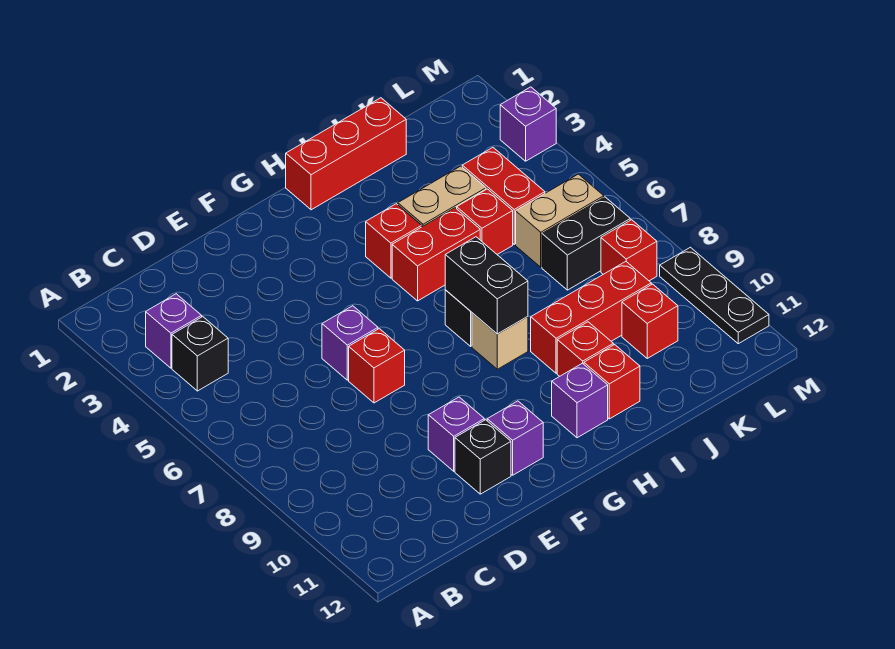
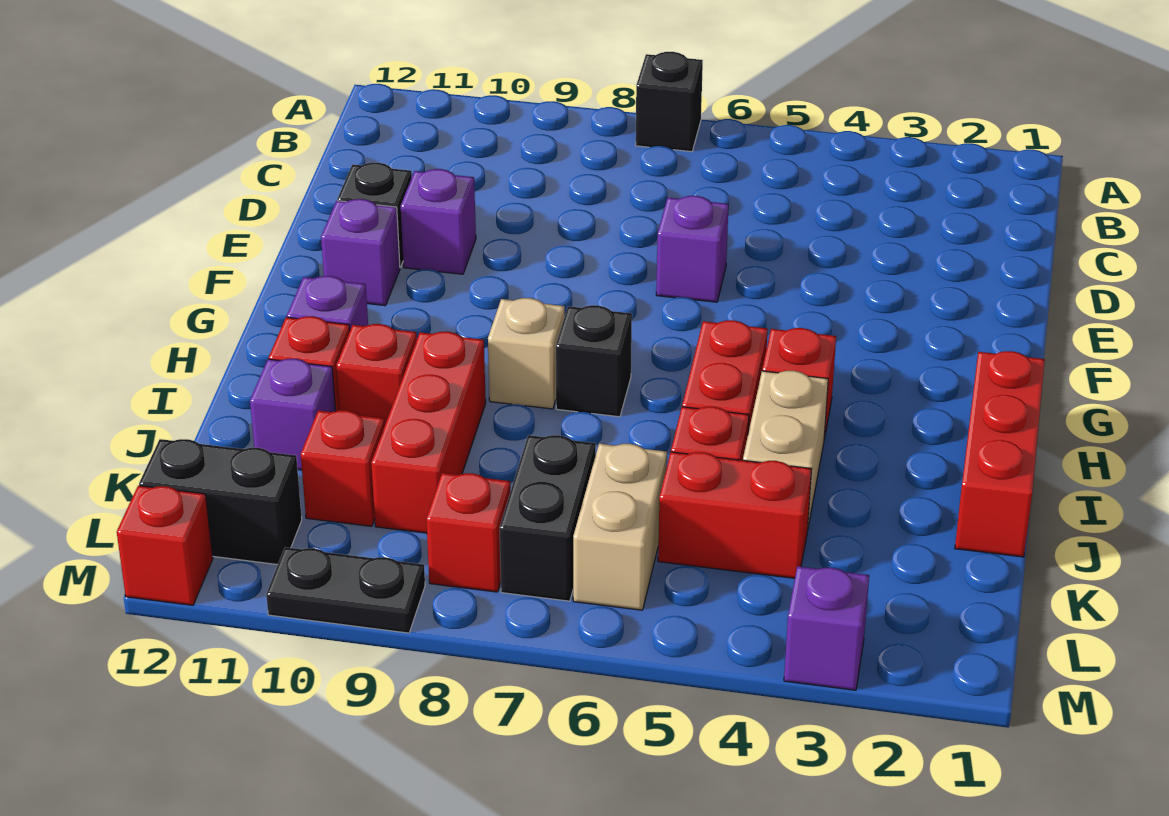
purple brick B3 level 1 -> purple brick J11 level 1
black brick B4 level 1 -> black brick A7 level 1
red brick E7 level 1 -> red brick M12 level 1
black brick H7:H8 level 2 -> black brick L11:L12 level 1
black plate M9:M11 level 1 -> black plate M9:M10 level 1

